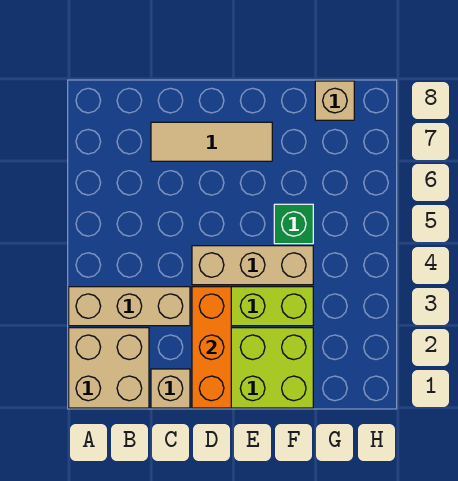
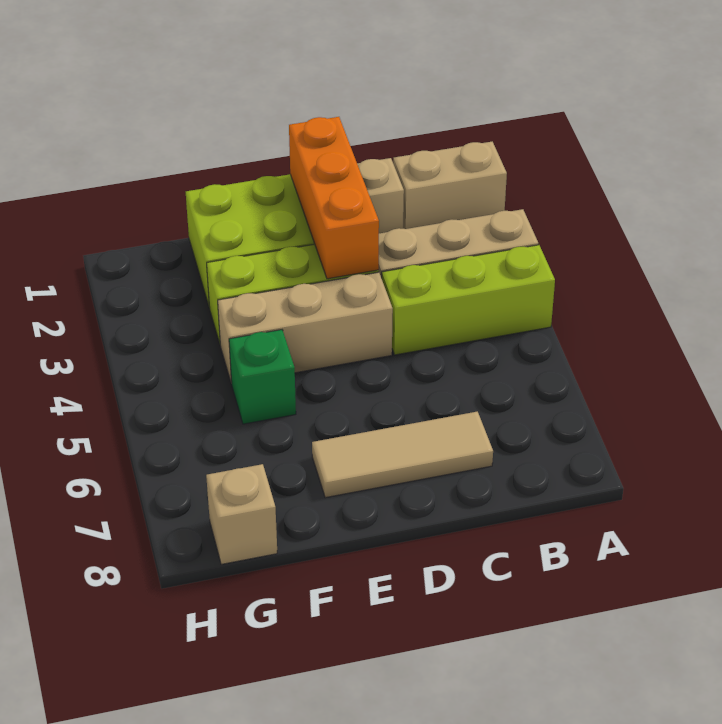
tan brick A1:B2 level 1 -> tan brick A1:B1 level 1
none -> lime brick A4:C4 level 1

